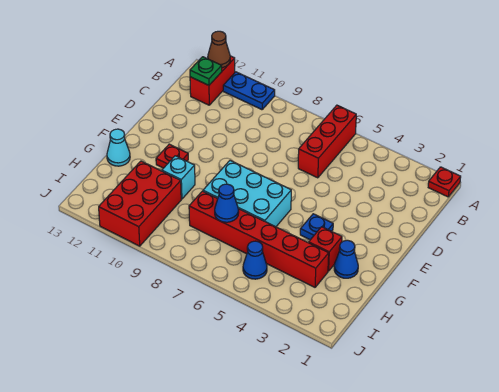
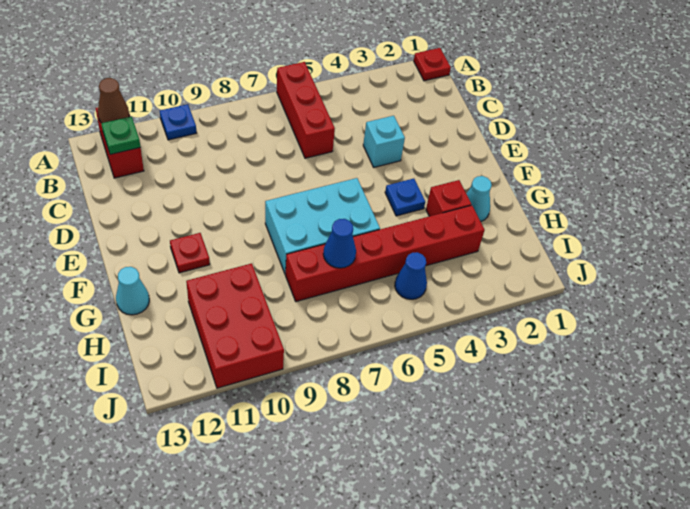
blue plate A10:A11 level 1 -> blue plate A10 level 1
blue cone G2 level 1 -> cyan cone G2 level 1
cyan brick G10 level 1 -> cyan brick D4 level 1

